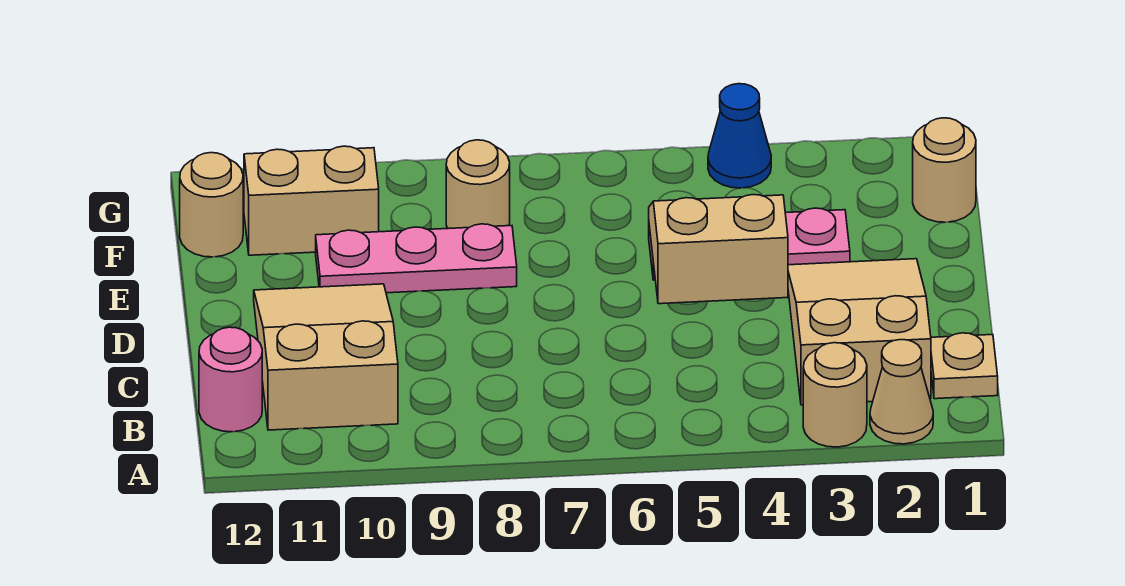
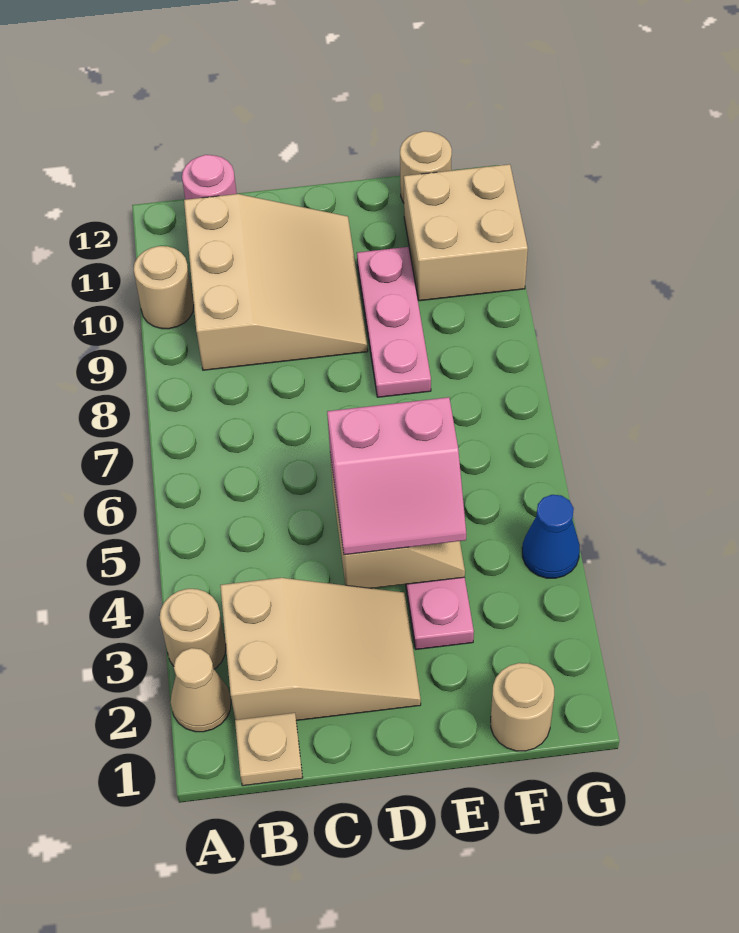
tan slope B10:D11 level 1 top B -> tan slope B9:D11 level 1 top B
none -> pink slope D4:E5 level 3 top 5
tan round brick F8 level 1 -> tan round brick A10 level 1
tan brick F10:F11 level 1 -> tan brick F10:G11 level 1

